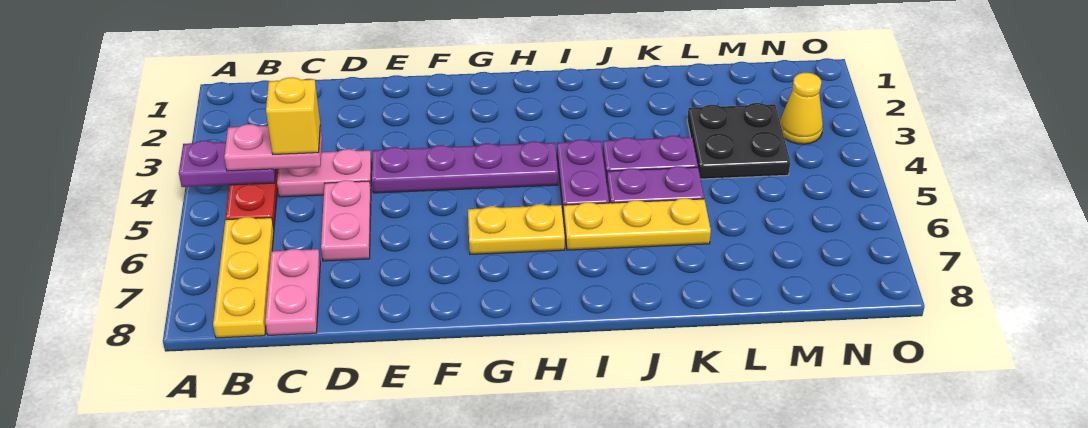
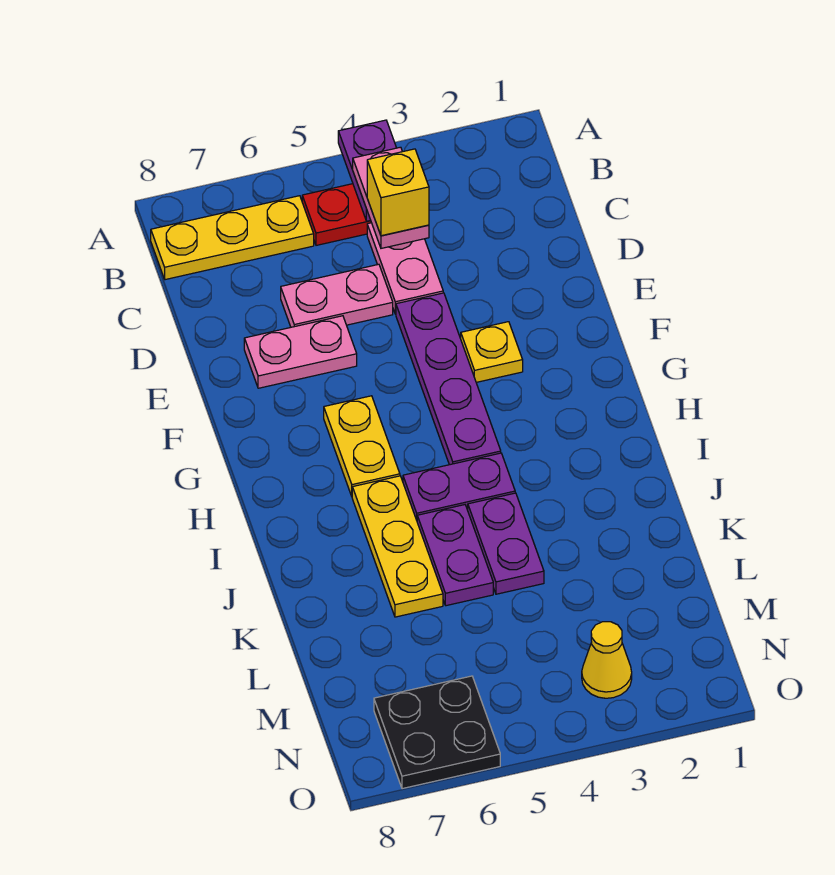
pink plate C7:C8 level 1 -> pink plate E6:E7 level 1
none -> yellow plate F3 level 1
black plate L3:M4 level 1 -> black plate N6:O7 level 1

